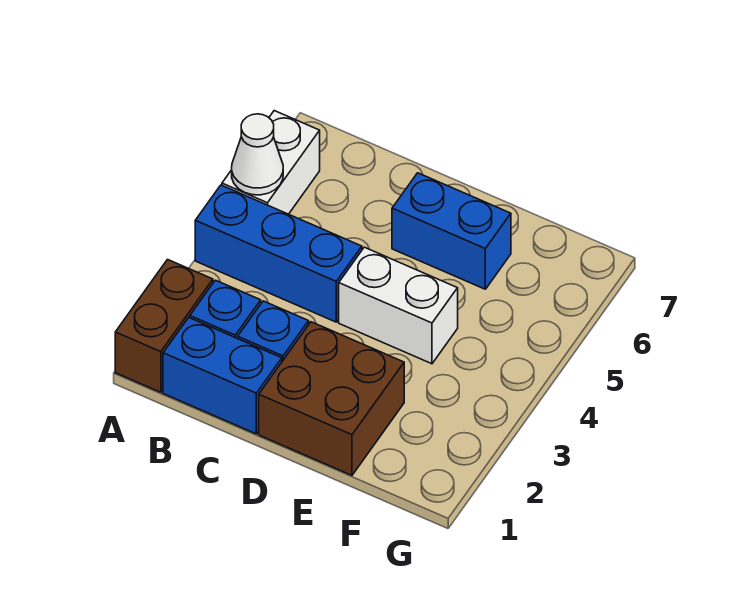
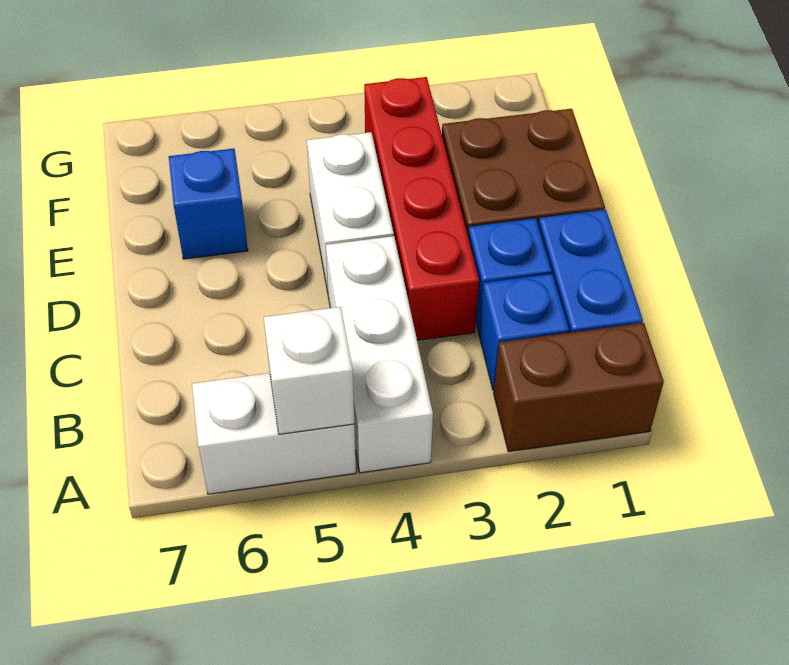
blue brick A4:C4 level 1 -> white brick A4:C4 level 1
white cone A5 level 2 -> white brick A5 level 2
none -> red brick C3:F3 level 1
blue brick D6:E6 level 1 -> blue brick E6 level 1

